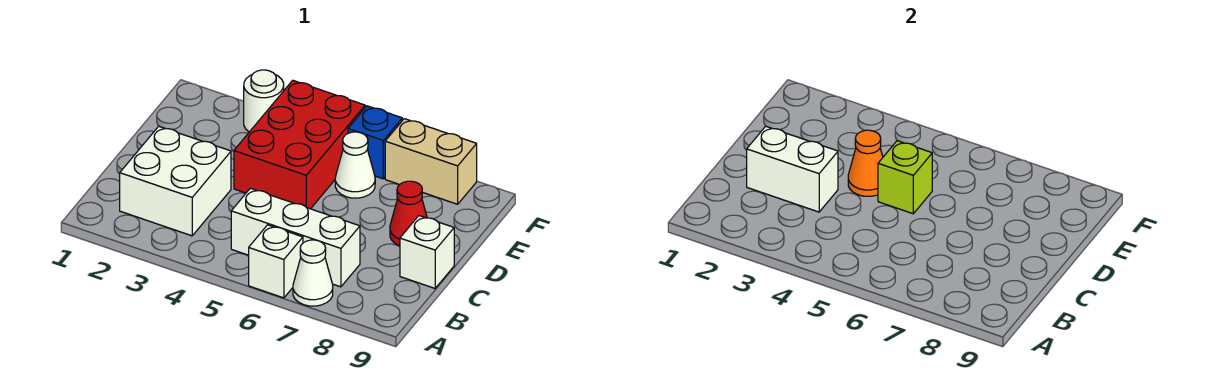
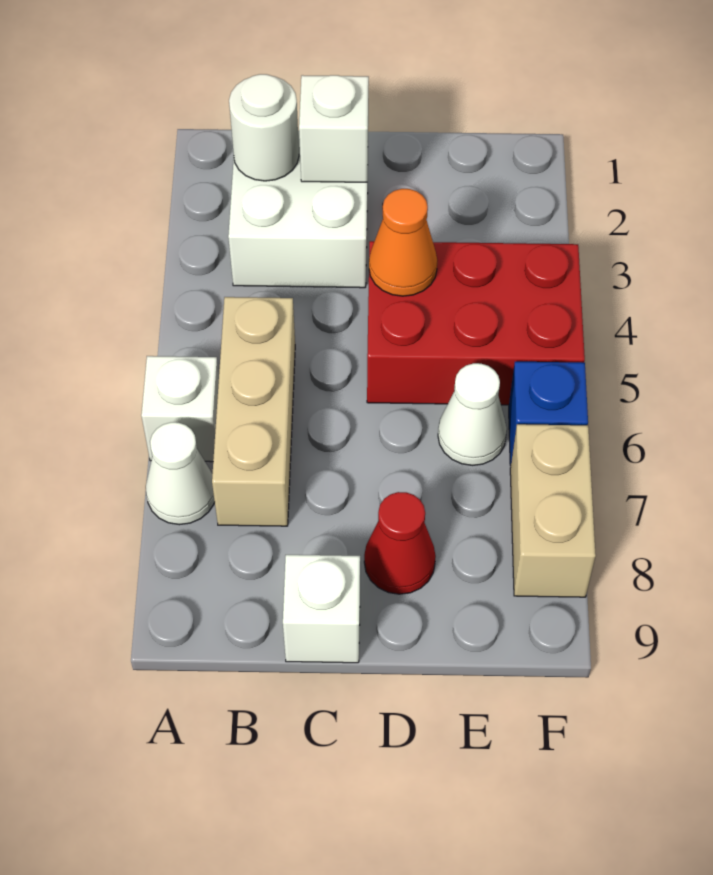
white brick B5:B7 level 1 -> tan brick B5:B7 level 1
white brick C2:C3 level 2 -> white brick C2 level 2
lime brick D5 level 2 -> none
white round brick F3 level 1 -> white round brick B2 level 2

